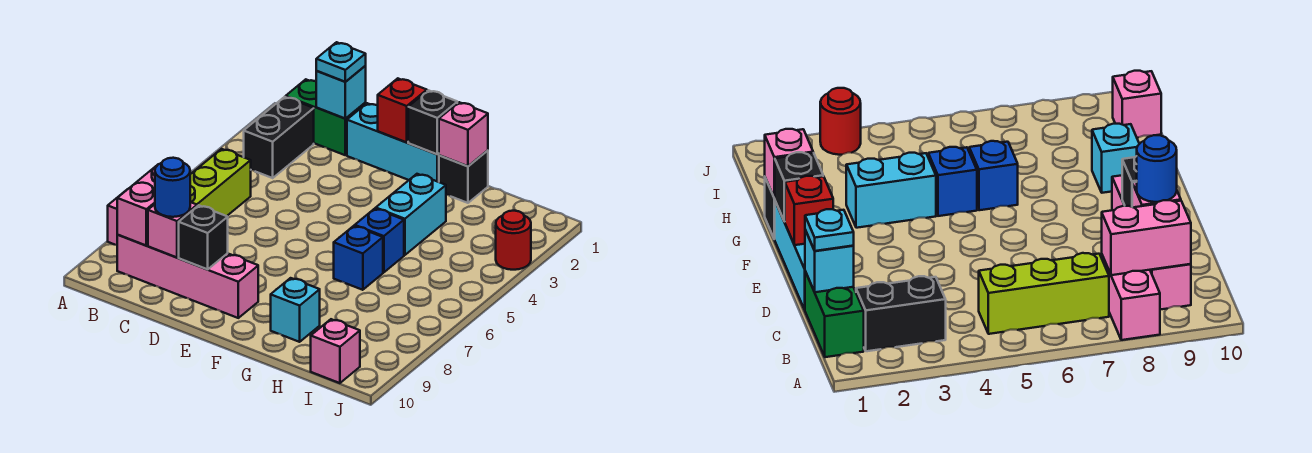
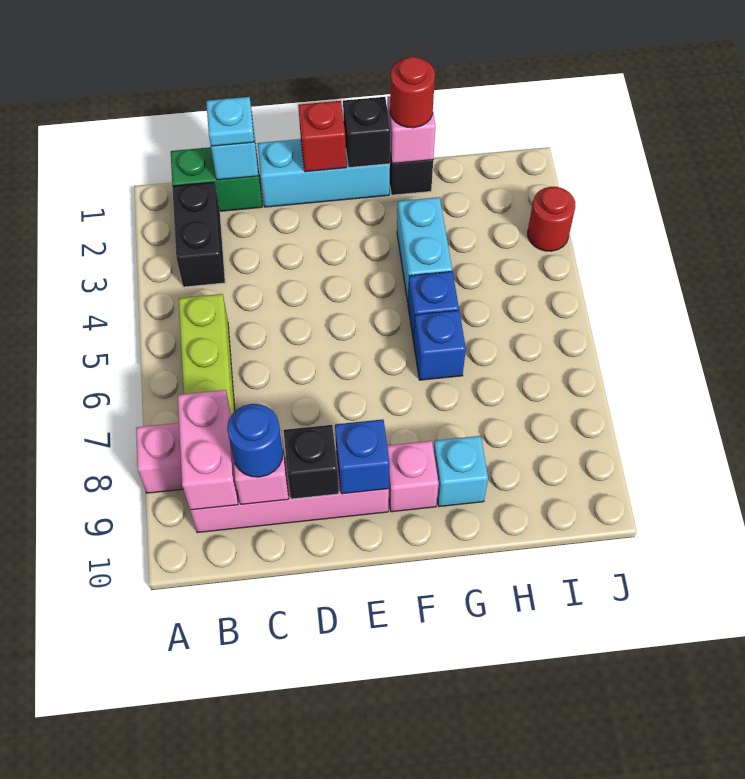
none -> blue brick E9 level 2
none -> red round brick G1 level 3
pink brick I10 level 1 -> pink brick F9 level 1

